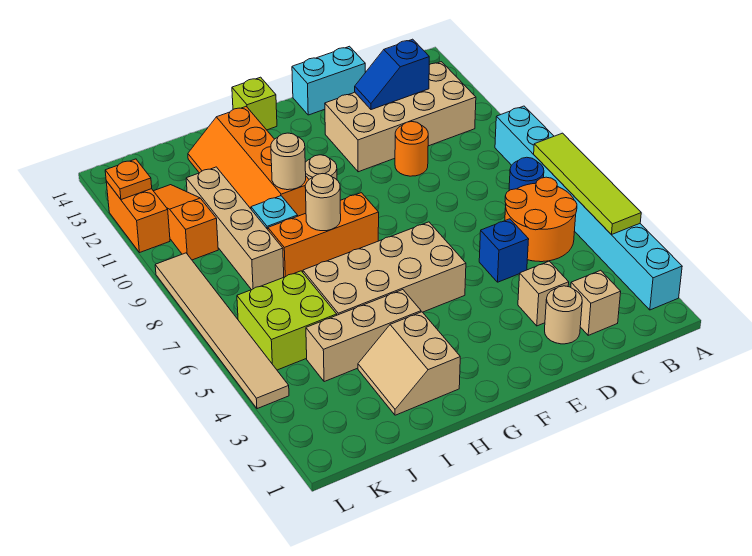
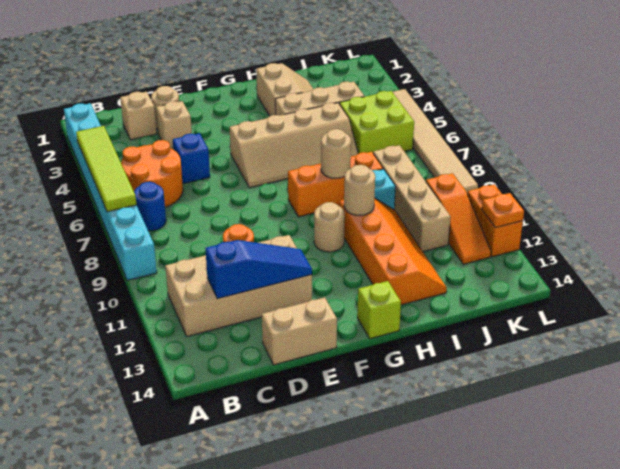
blue slope C12:D12 level 2 top C -> blue slope C12:E12 level 2 top C
cyan brick D14:E14 level 1 -> tan brick D14:E14 level 1
tan brick F5:I6 level 1 -> tan slope F5:I6 level 1 top 5

